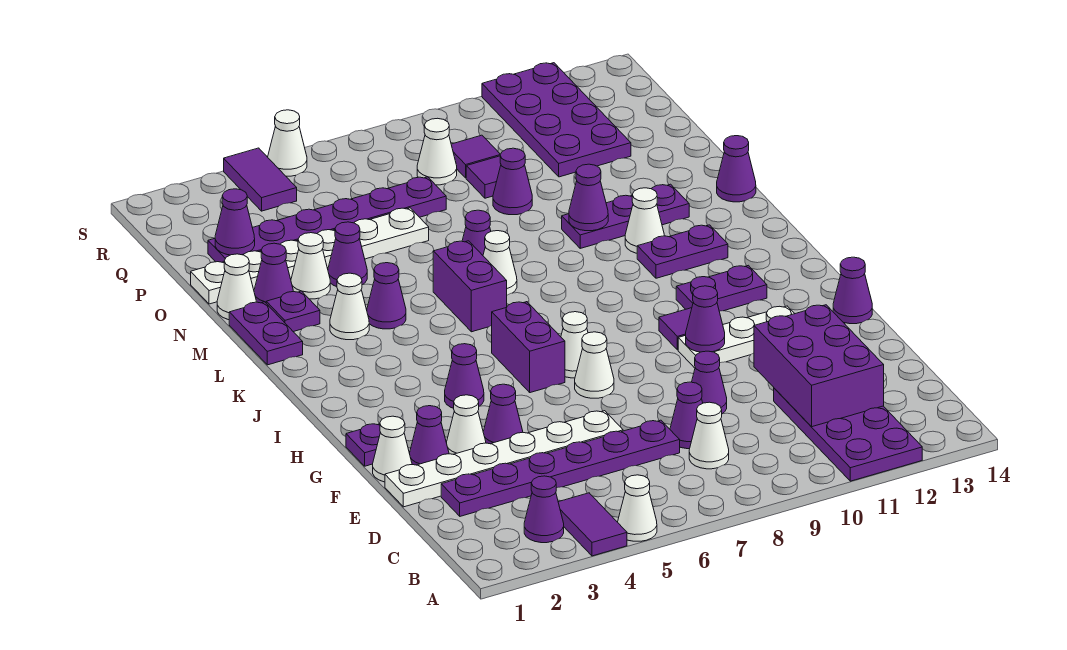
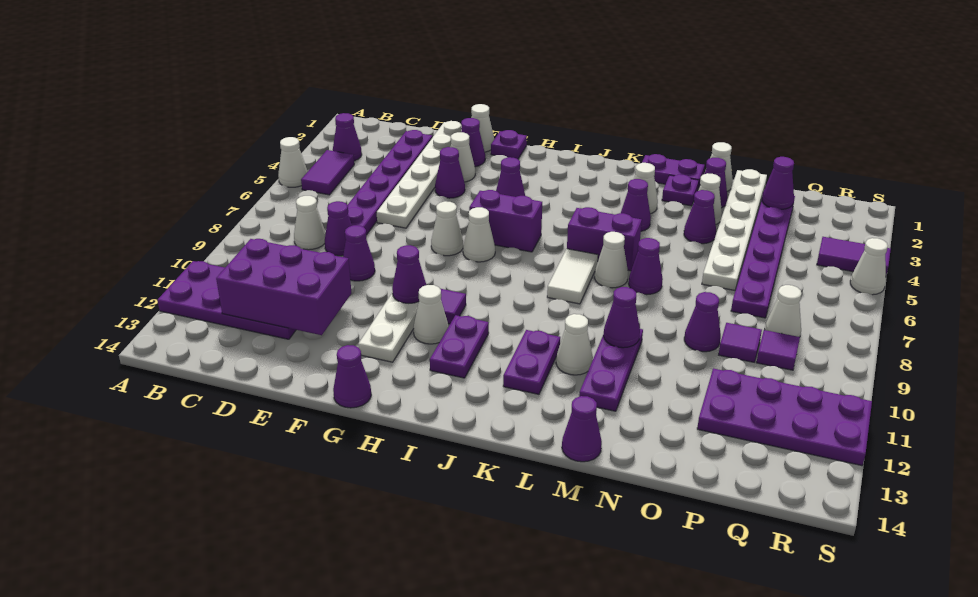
purple tile A4:B4 level 1 -> purple tile B4:B5 level 1
none -> white cone H11 level 1
none -> white tile K7:K8 level 1

